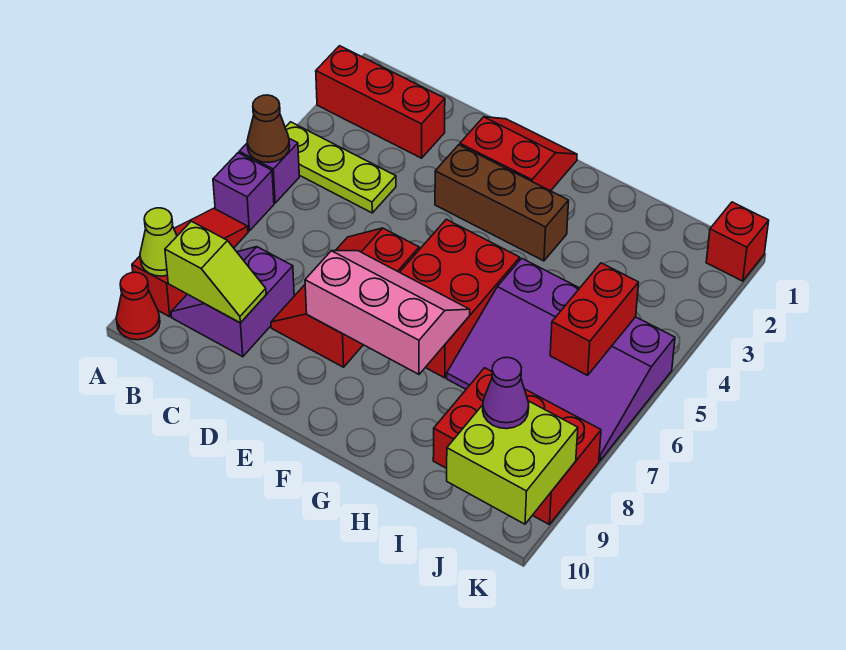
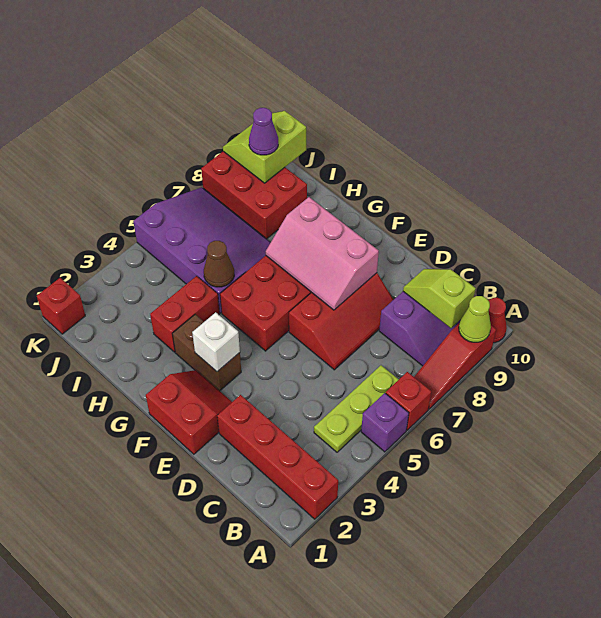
red brick A2:C2 level 1 -> red brick A2:D2 level 1
lime plate A4:C4 level 1 -> lime plate B4:B6 level 1
brown cone A5 level 2 -> brown cone H5 level 2
purple brick A6 level 1 -> red brick A6 level 1
red slope E1:F2 level 1 top 2 -> red slope E1:F2 level 1 top 1
brown brick E3:G3 level 1 -> brown brick F3:G3 level 1
none -> white brick F3 level 2
red brick J5:J6 level 2 -> red brick H3:H4 level 1
lime brick J9:K10 level 2 -> lime slope J9:K10 level 2 top J

